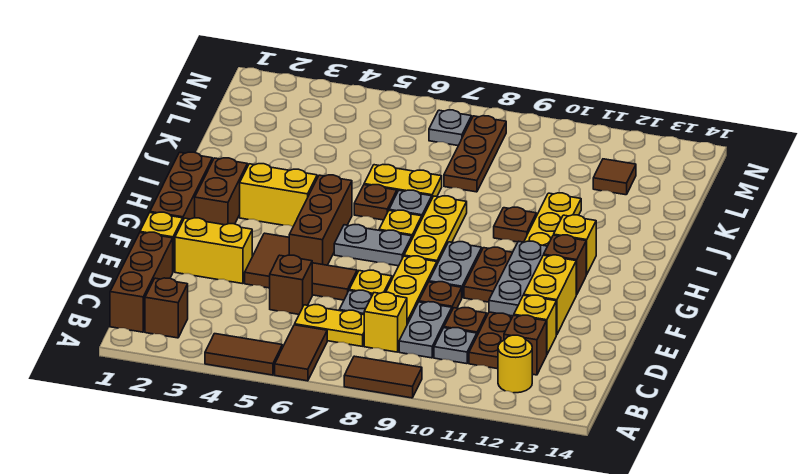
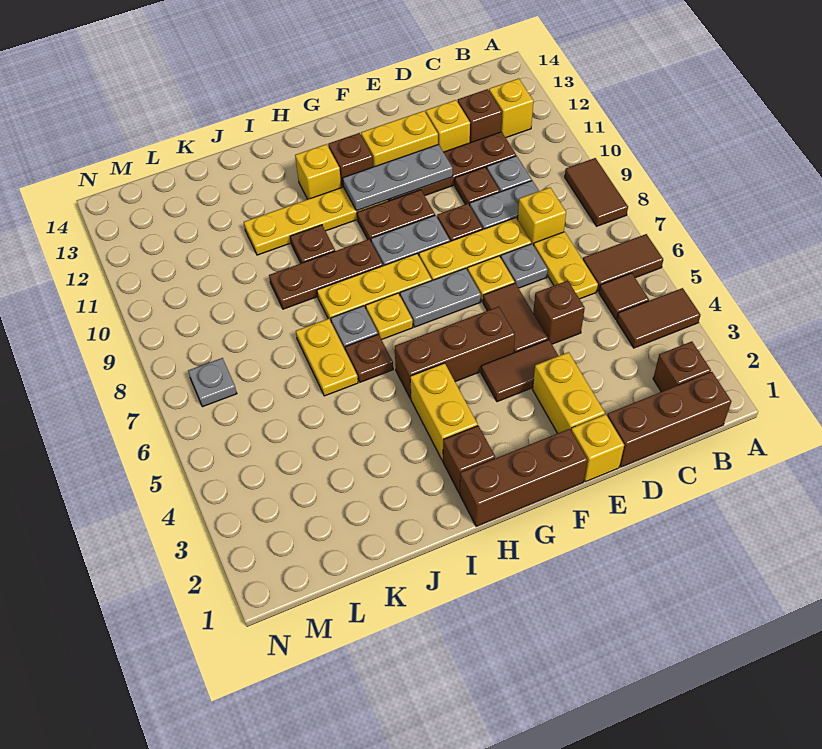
brown tile A4:A5 level 1 -> brown tile A4:B4 level 1
yellow round brick B12 level 1 -> yellow brick B12 level 1
brown brick G2:H2 level 1 -> brown brick H2 level 1
grey plate G6:G7 level 1 -> grey plate F7:G7 level 1
brown plate K8:M8 level 1 -> brown plate H9:J9 level 1
brown tile L12 level 1 -> brown tile B5 level 1

